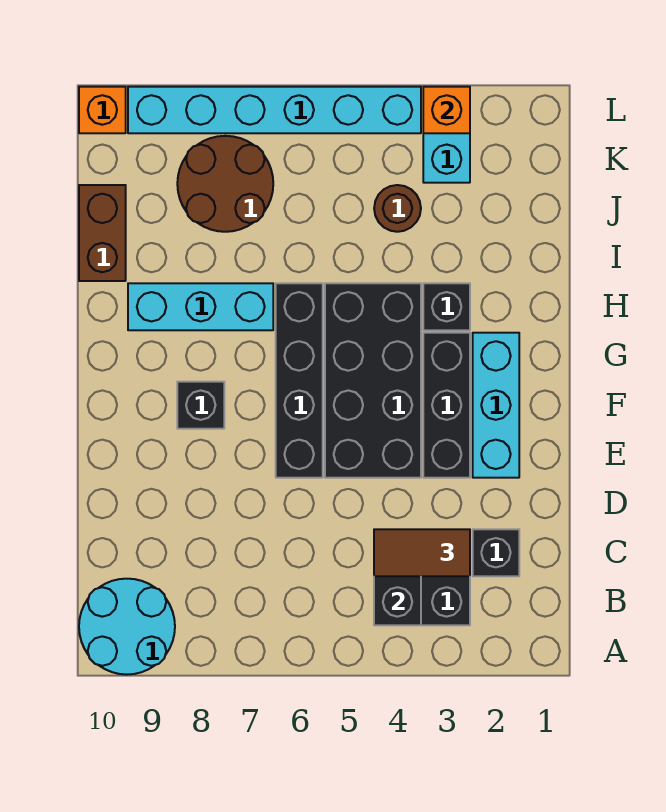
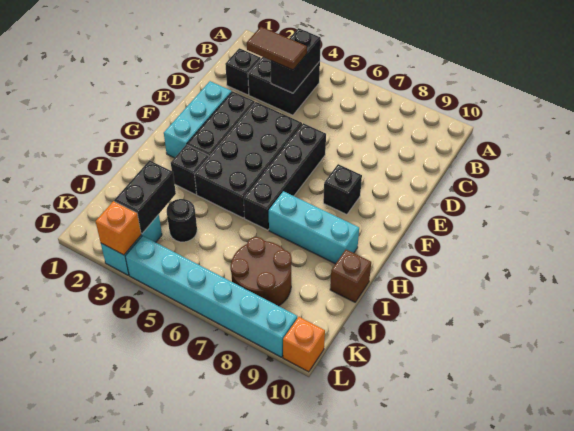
cyan round brick A9:B10 level 1 -> none
brown brick I10:J10 level 1 -> brown brick I10 level 1
none -> black brick J3:K3 level 2
brown round brick J4 level 1 -> black round brick J4 level 1

